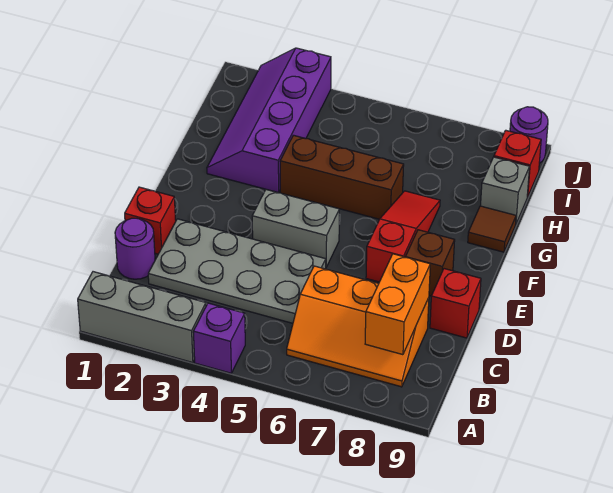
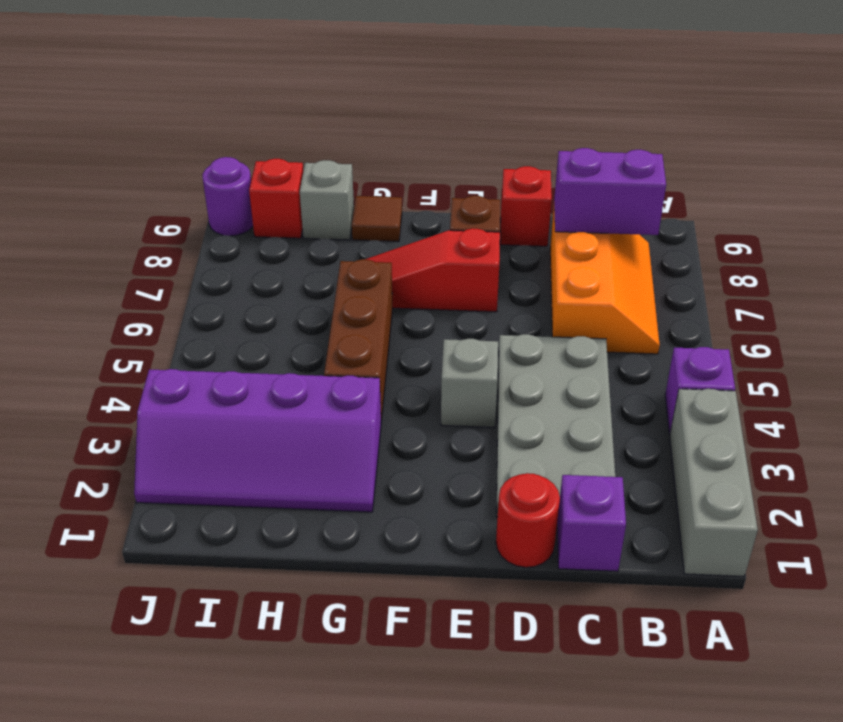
orange brick B8:C8 level 2 -> purple brick B8:C8 level 2
purple round brick C1 level 1 -> purple brick C1 level 1
red brick D1 level 1 -> red round brick D1 level 1
grey brick E4:E5 level 1 -> grey brick E4 level 1

